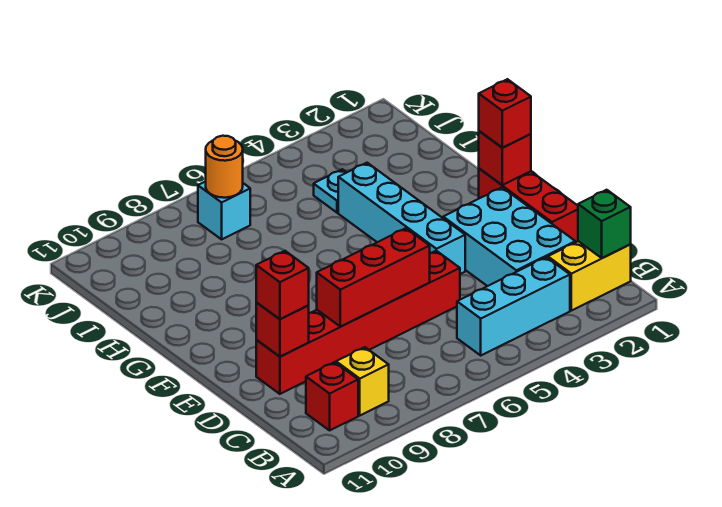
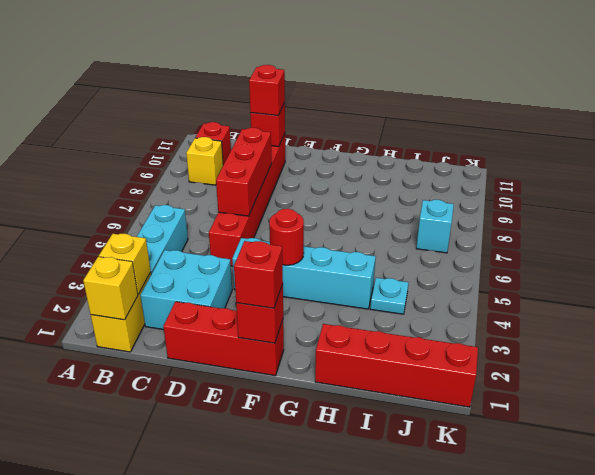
green brick B1 level 2 -> yellow brick B1 level 2
none -> yellow brick B2 level 2
cyan brick C2:E3 level 1 -> cyan brick C2:D3 level 1
none -> red round brick F4 level 2
none -> red brick H1:K1 level 1
orange round brick J7 level 2 -> none

